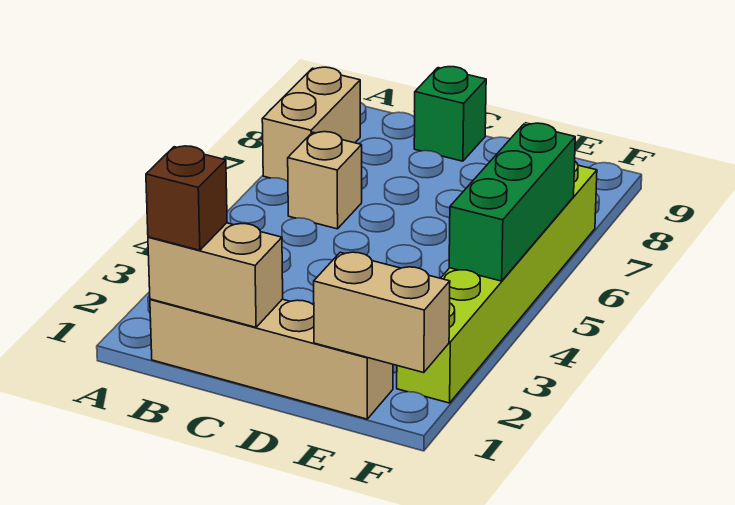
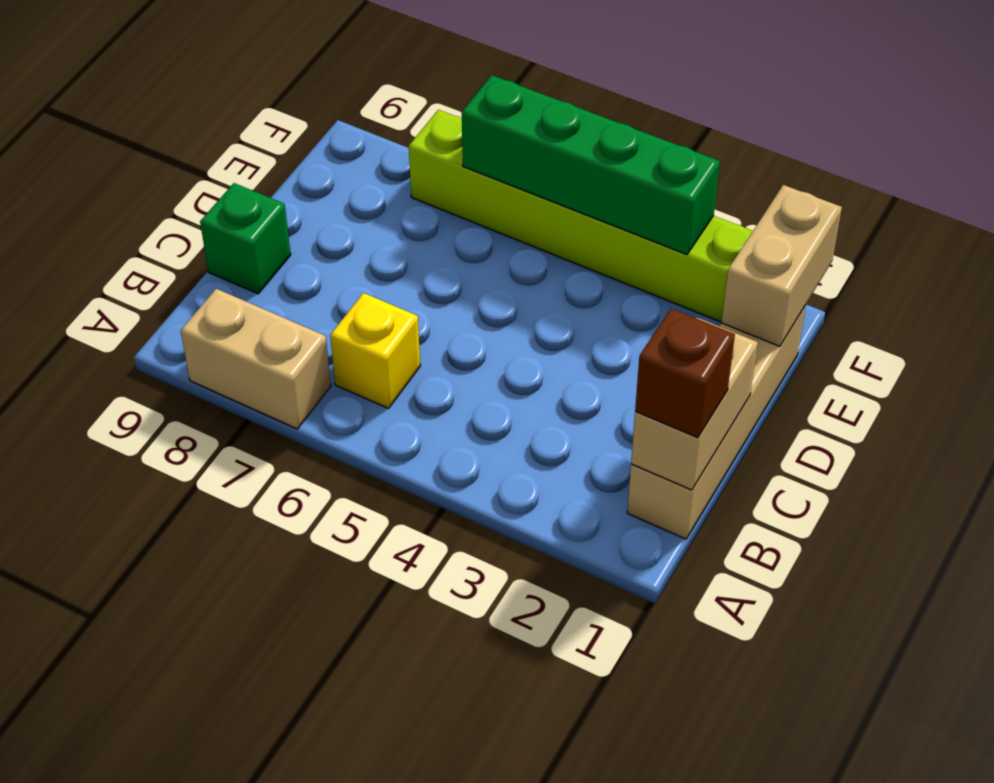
tan brick B6 level 1 -> yellow brick B6 level 1
green brick F4:F6 level 2 -> green brick F3:F6 level 2

